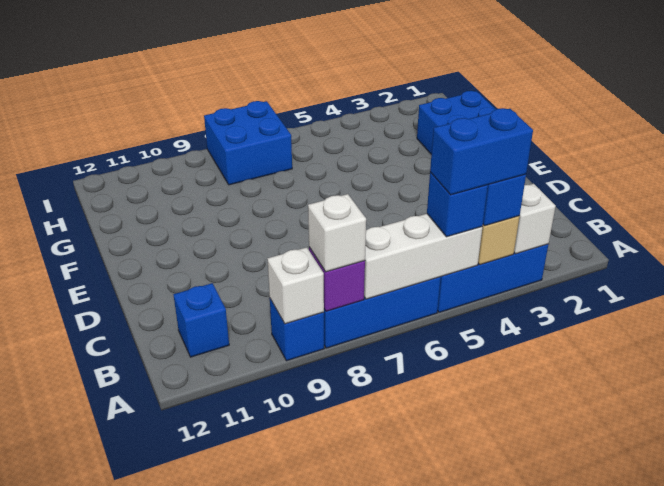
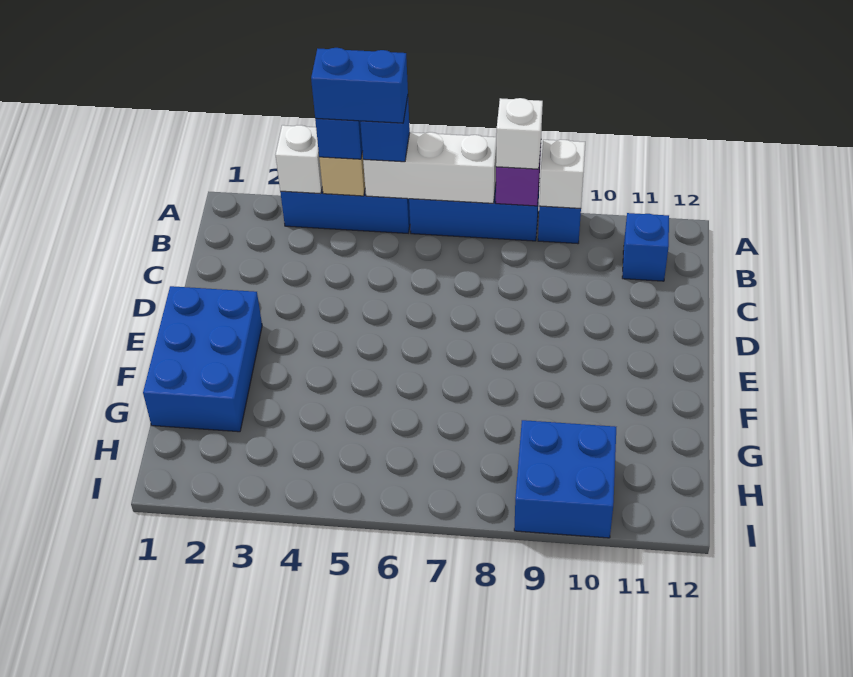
blue brick H7:I8 level 1 -> blue brick H9:I10 level 1

